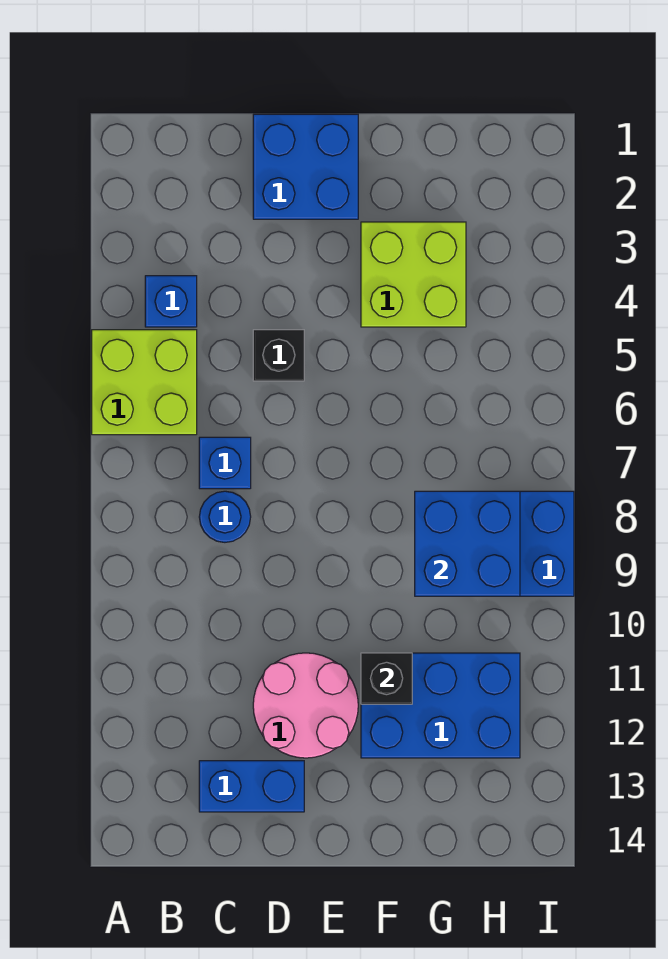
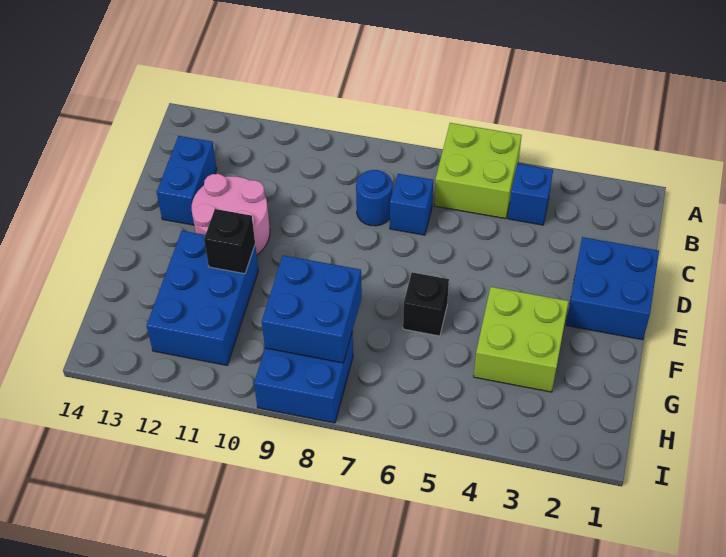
black brick D5 level 1 -> black brick F6 level 1

